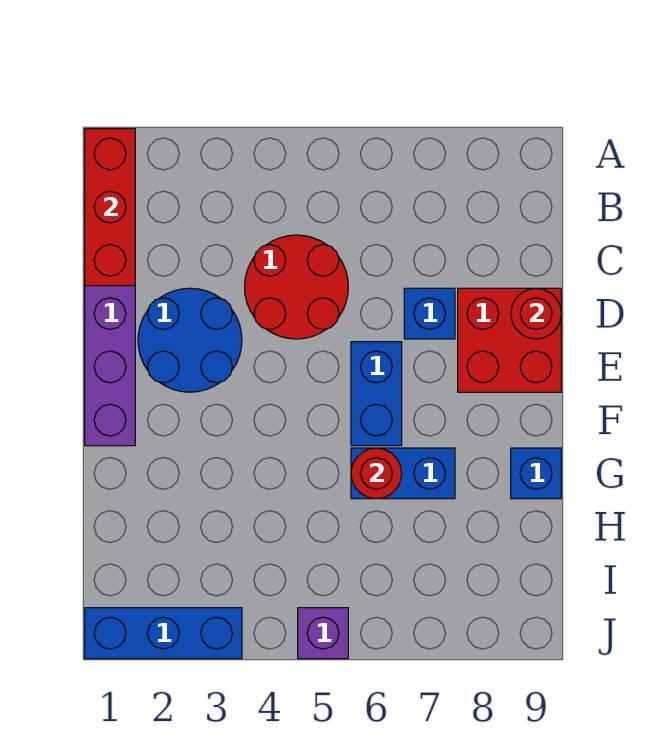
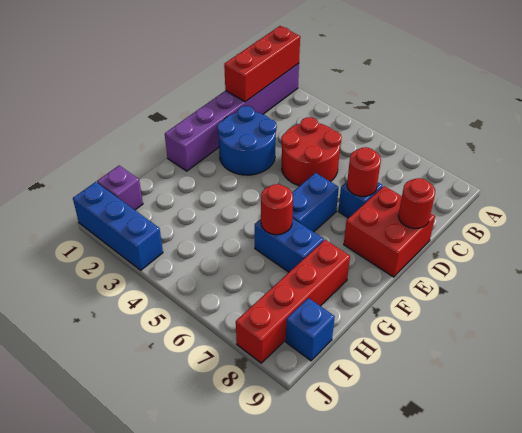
none -> red round brick D7 level 2
none -> red brick G8:J8 level 1
blue brick G9 level 1 -> blue brick I9 level 1
purple brick J5 level 1 -> purple brick I1 level 1

